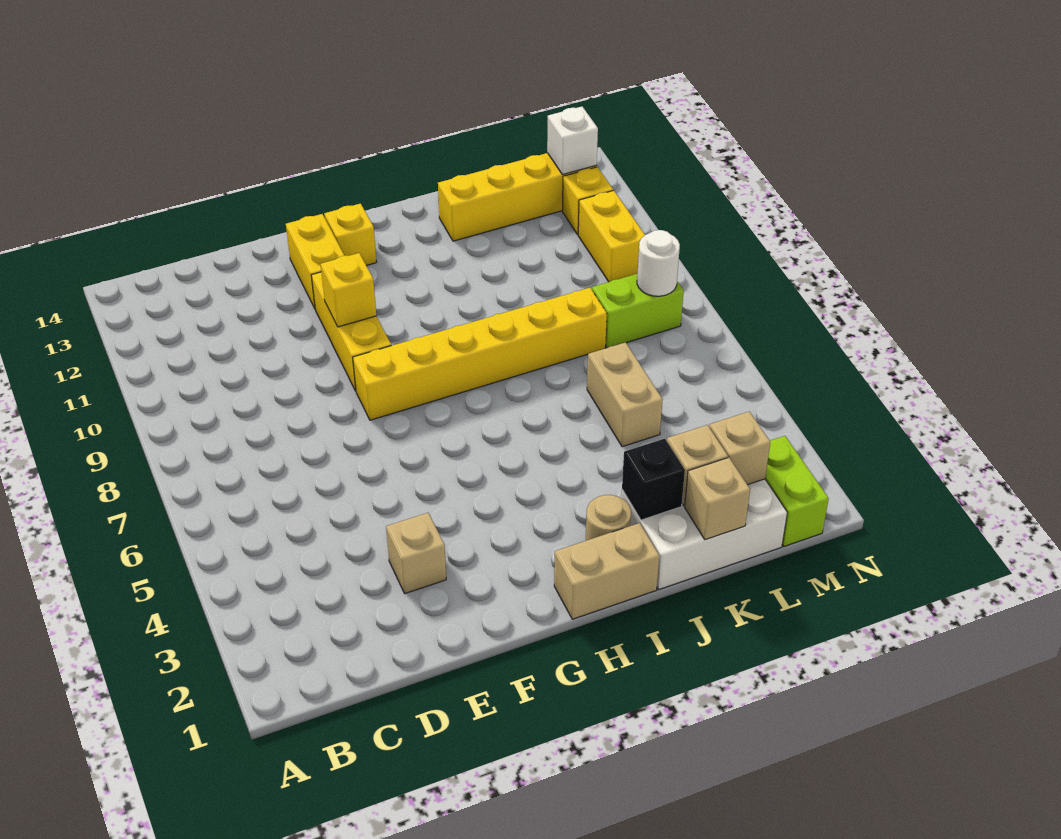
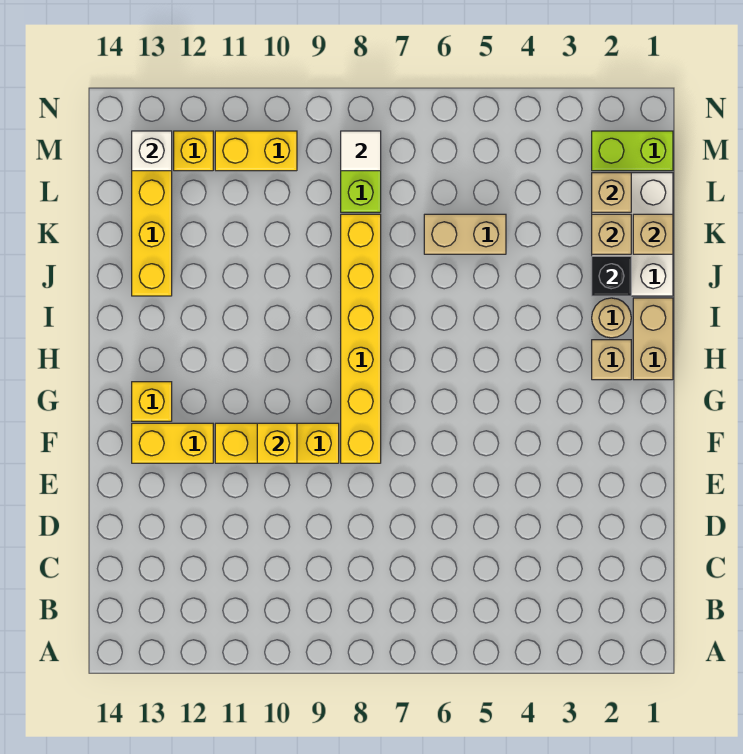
tan brick E3 level 1 -> tan brick H2 level 1
white round brick M8 level 2 -> white tile M8 level 2

